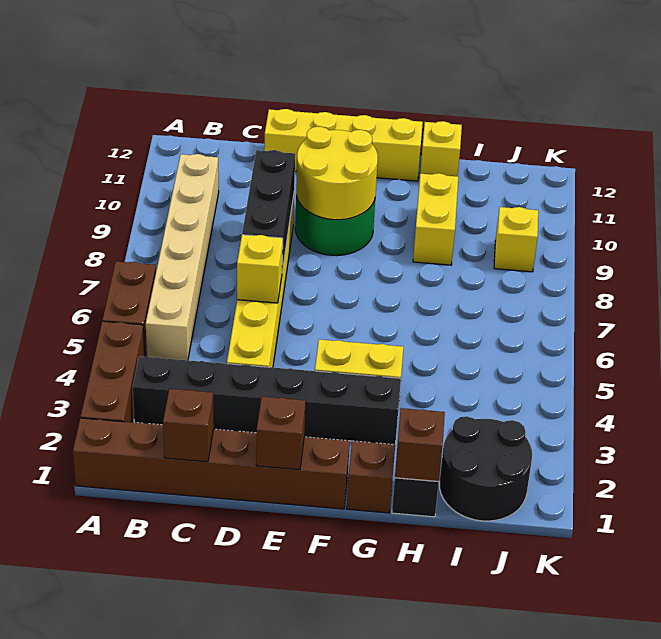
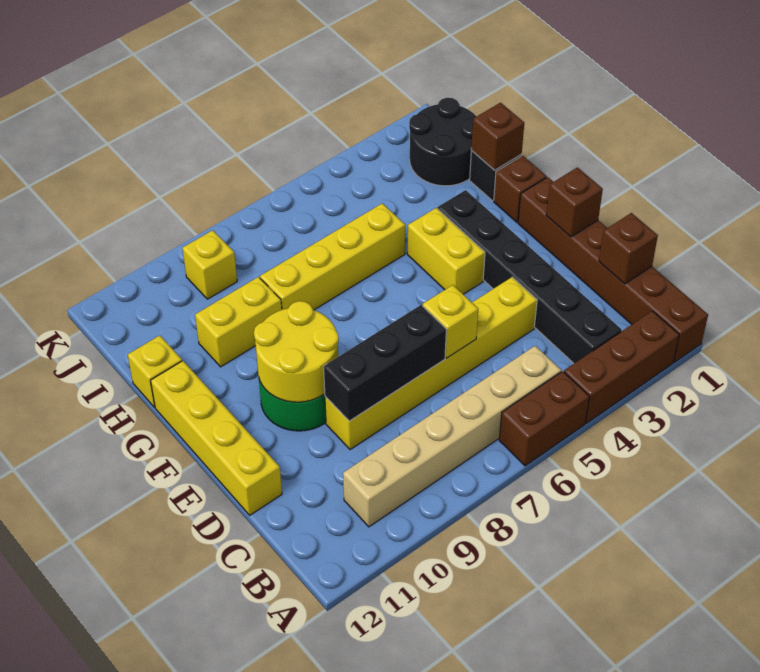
none -> yellow brick H5:H8 level 1

